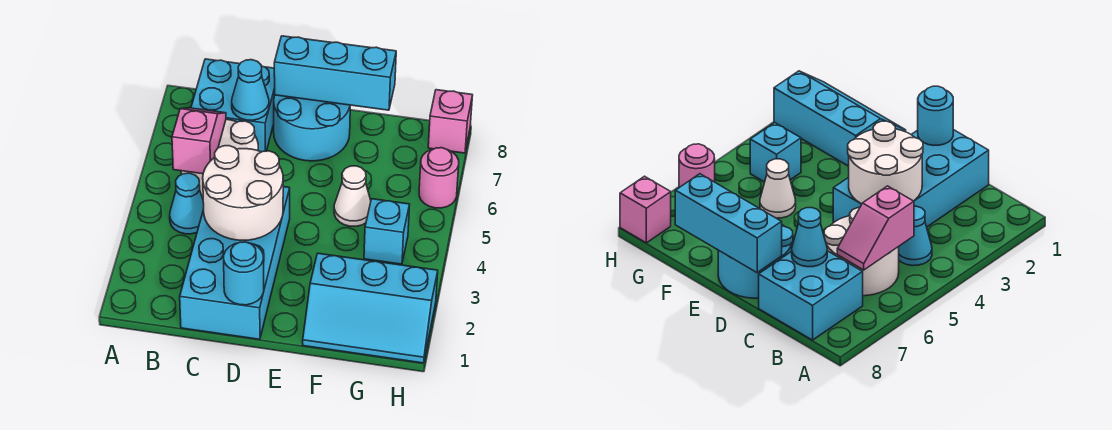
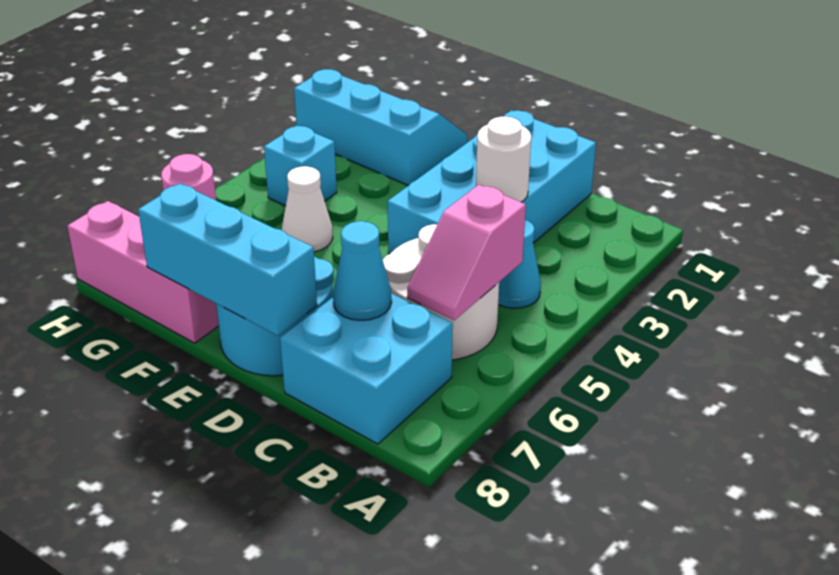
white round brick C3:D4 level 2 -> white round brick C3 level 2
cyan round brick D1 level 2 -> none
pink brick H8 level 1 -> pink brick F8:H8 level 1

